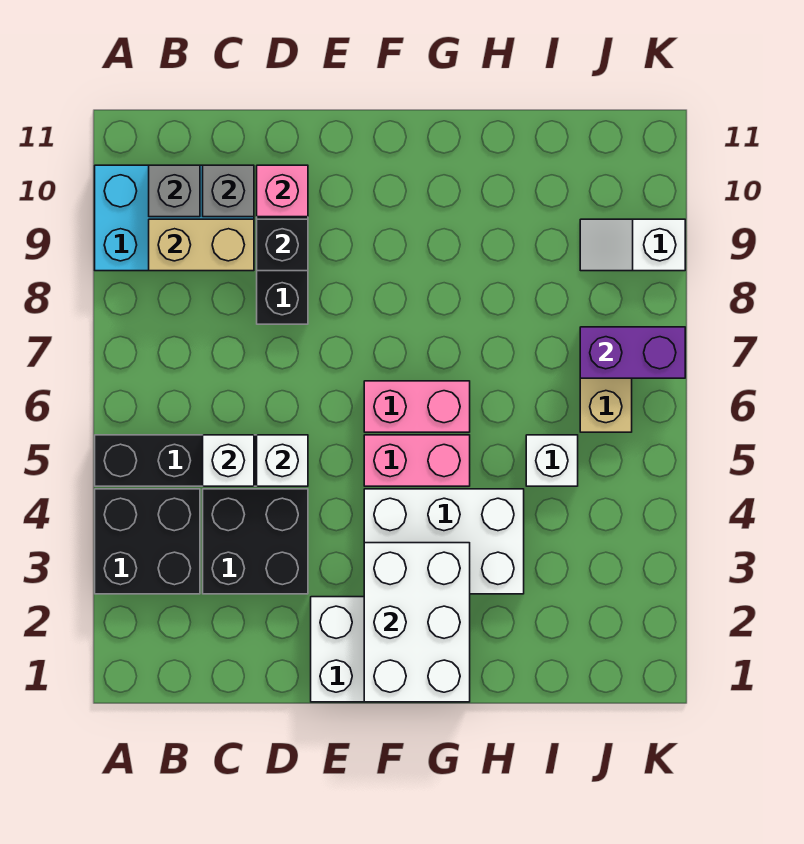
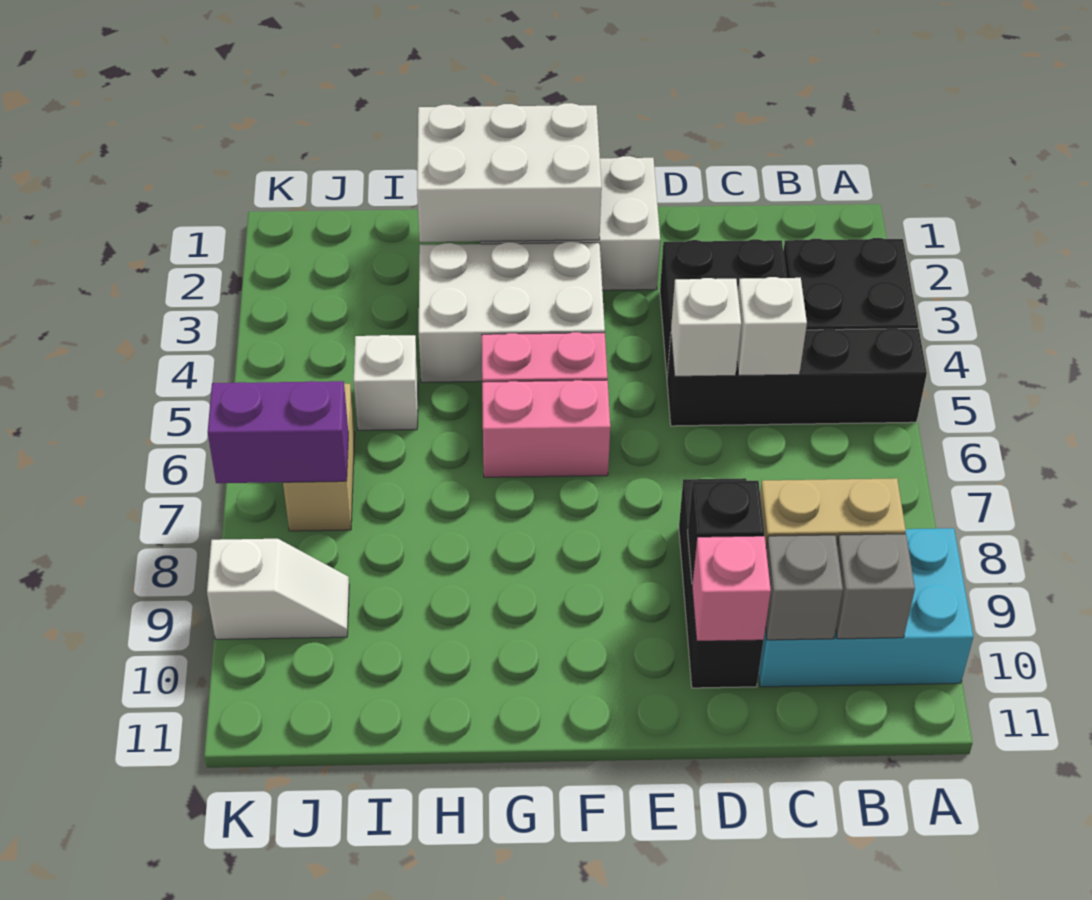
white brick F1:G3 level 2 -> white brick F1:H2 level 2

